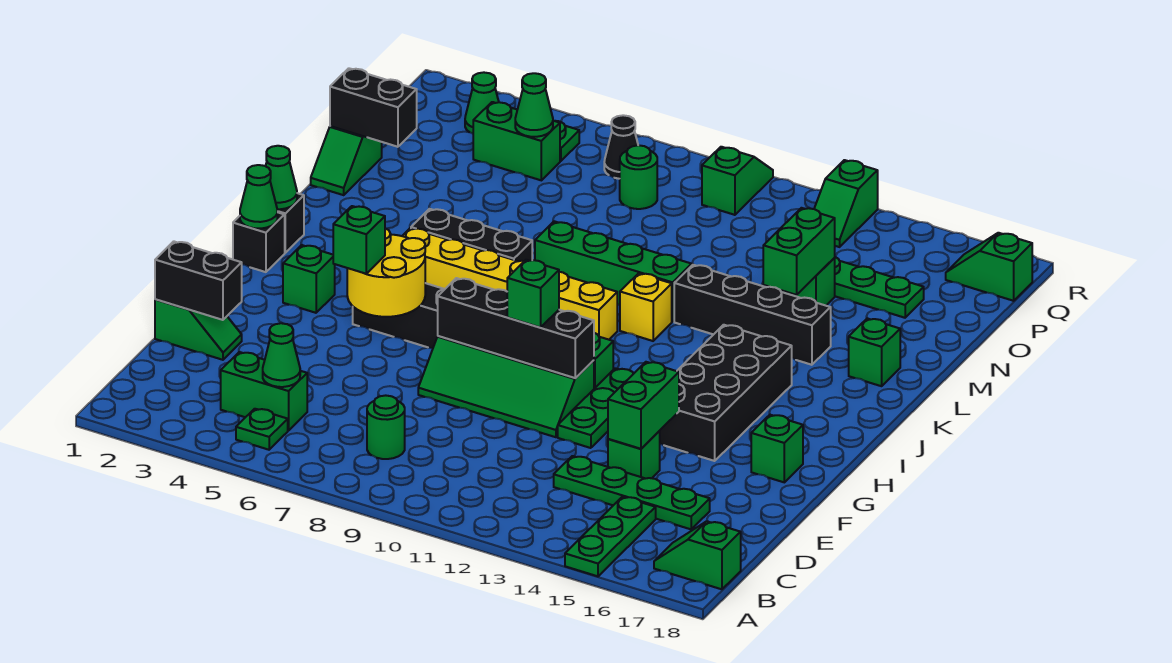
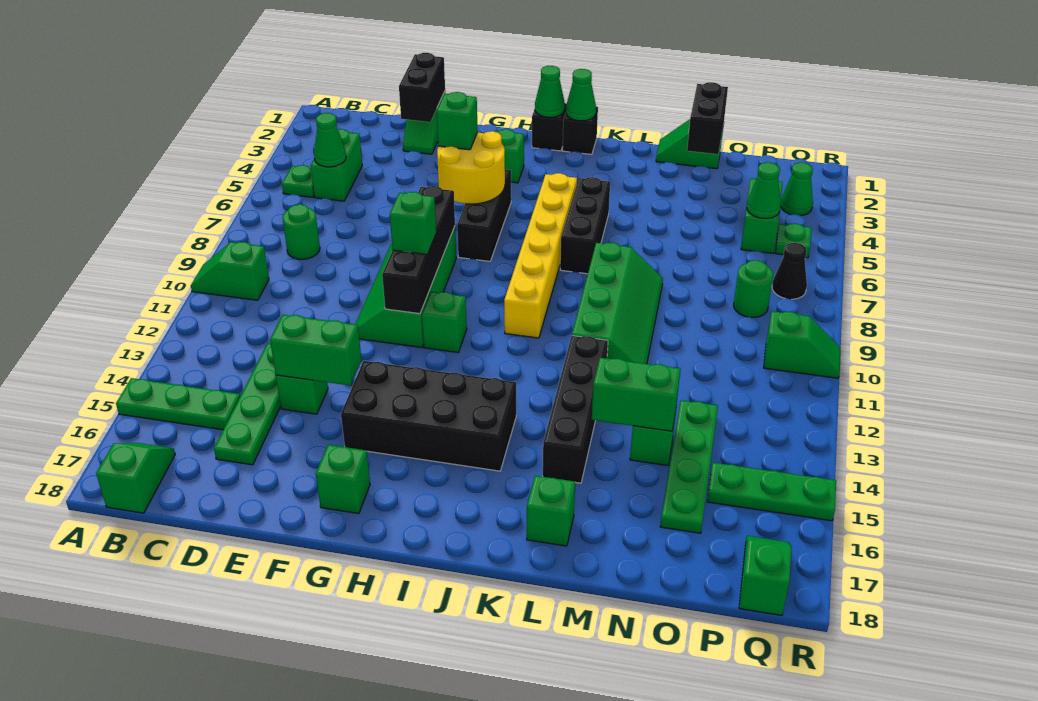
green plate F12:H12 level 1 -> green plate P15:R15 level 1
yellow brick K11 level 1 -> none
green slope Q13:R13 level 1 top R -> green slope A10:B10 level 1 top B

